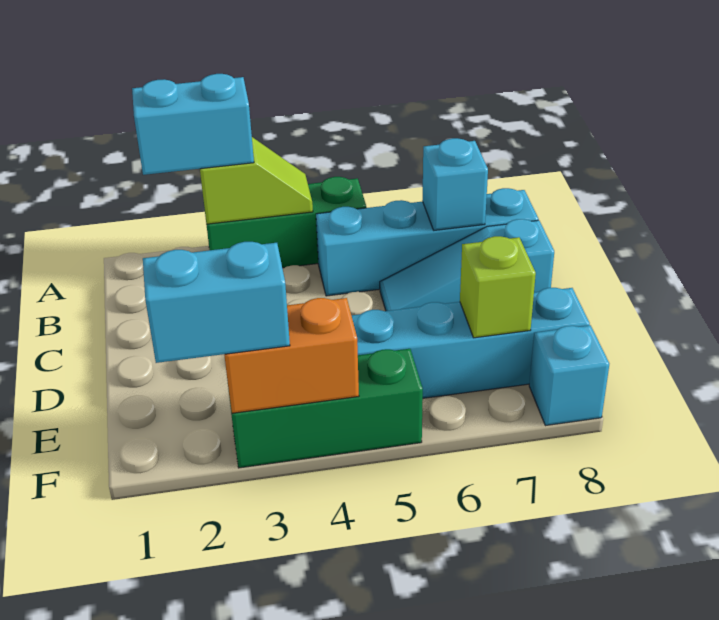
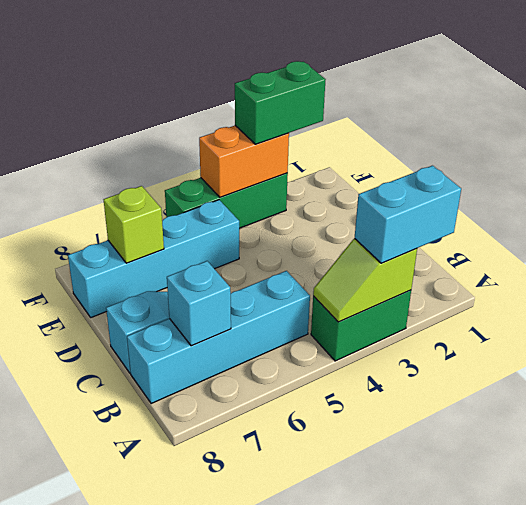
green brick A3:A5 level 1 -> green brick A3:A4 level 1
cyan brick F2:F3 level 3 -> green brick F2:F3 level 3
cyan brick F8 level 1 -> none

